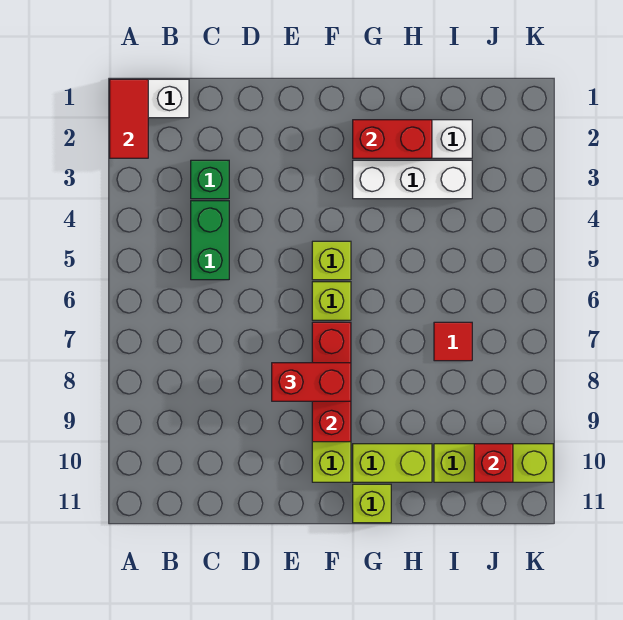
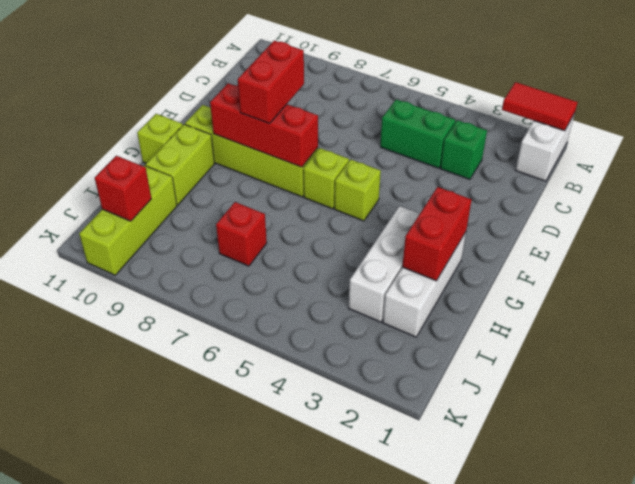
red tile I7 level 1 -> red brick I7 level 1

